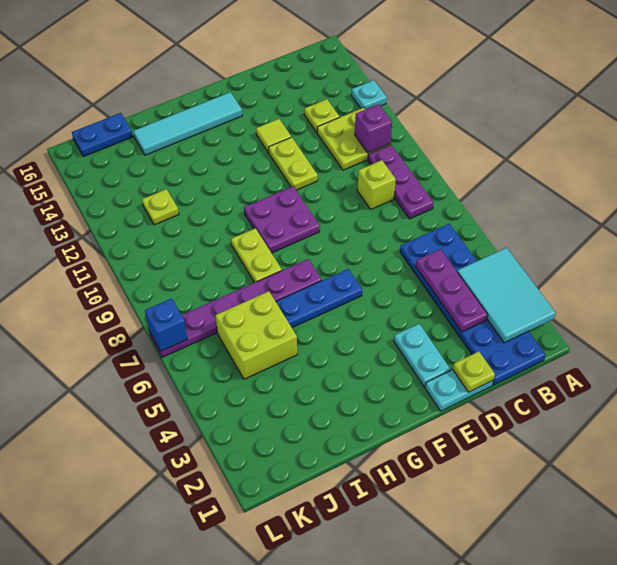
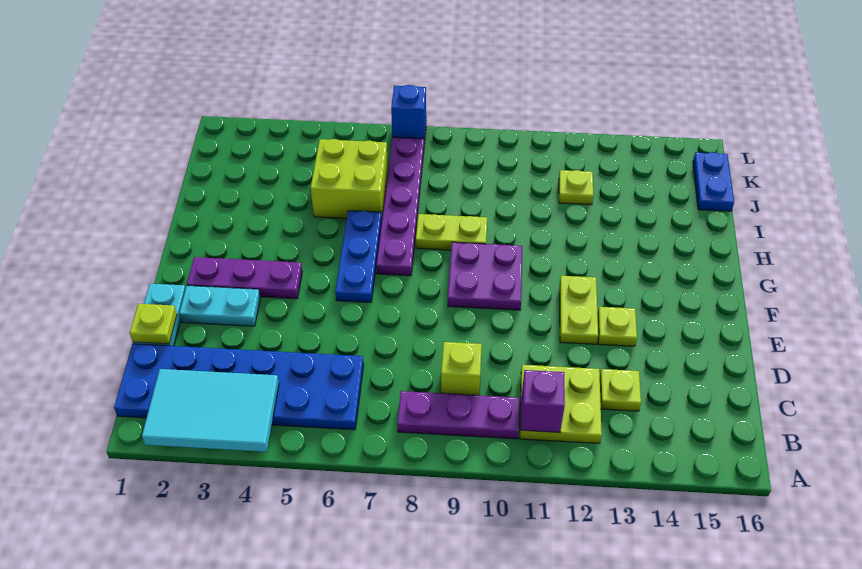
cyan plate A13 level 1 -> none
purple plate C3:C5 level 2 -> purple plate F2:F4 level 1
lime plate E11:E12 level 1 -> lime plate E12:F12 level 1
lime tile E13 level 1 -> lime plate E13 level 1
cyan tile F15:I15 level 1 -> none

